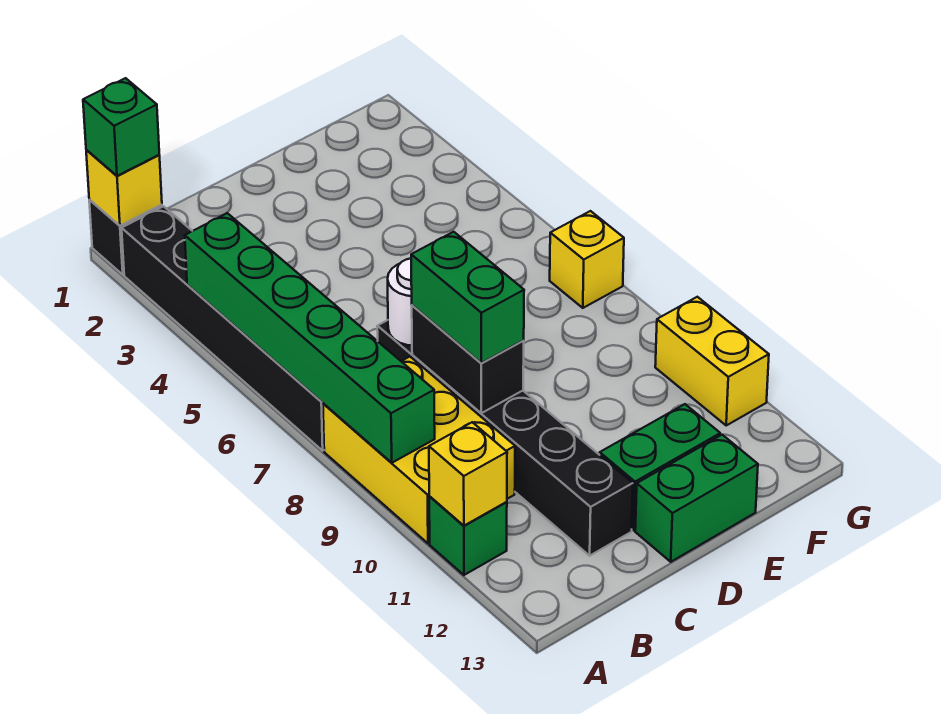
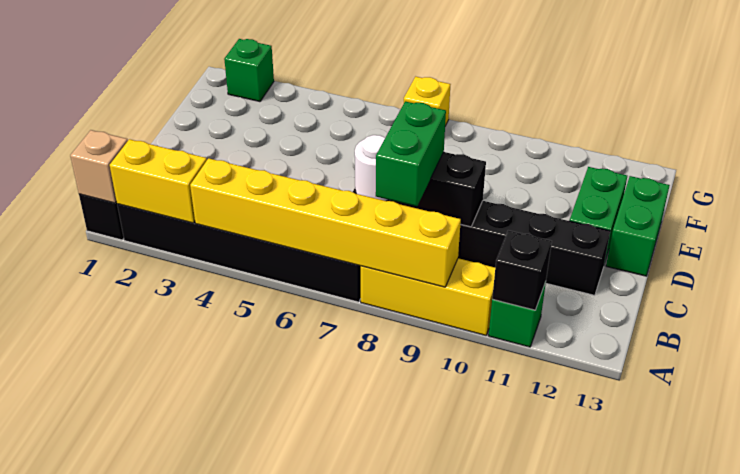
yellow brick A1 level 2 -> tan brick A1 level 2
green brick A1 level 3 -> green brick G2 level 1
green brick A4:A9 level 2 -> yellow brick A4:A9 level 2
yellow brick A8:B10 level 1 -> yellow brick A8:A10 level 1
yellow brick A11 level 2 -> black brick A11 level 2
green brick C8:C9 level 3 -> green brick B8:C8 level 3
yellow brick G10:G11 level 1 -> yellow brick A2:A3 level 2

